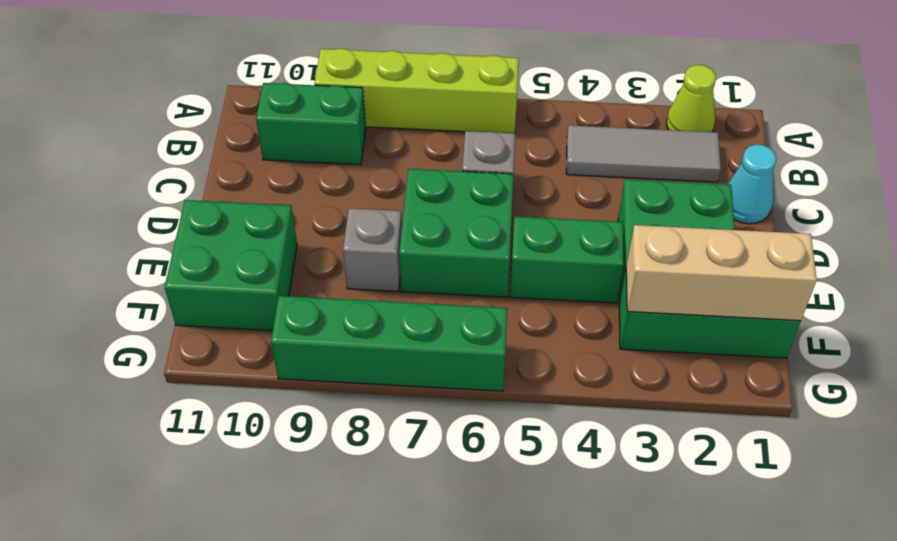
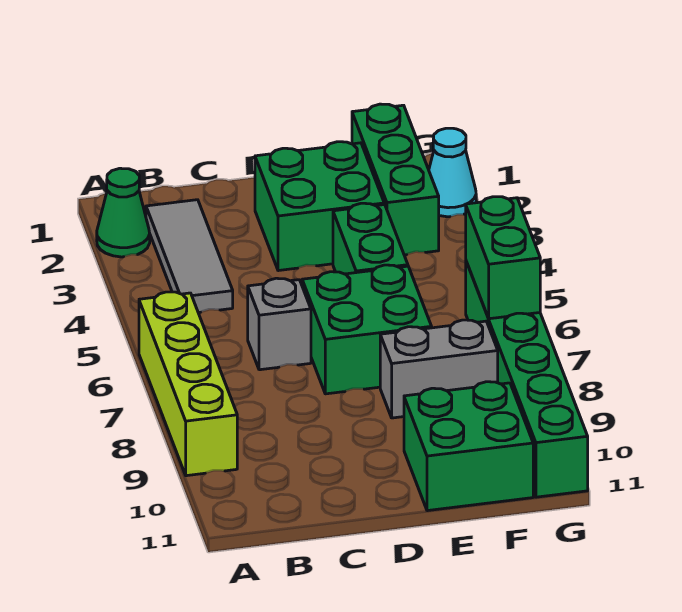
lime cone A2 level 1 -> green cone A2 level 1
green brick B9:B10 level 1 -> green brick G6:G7 level 2
cyan cone C1 level 1 -> cyan cone G2 level 1
grey brick E8 level 1 -> grey brick E8:F8 level 1
tan brick F1:F3 level 2 -> none
green brick G6:G9 level 1 -> green brick G6:G11 level 1

